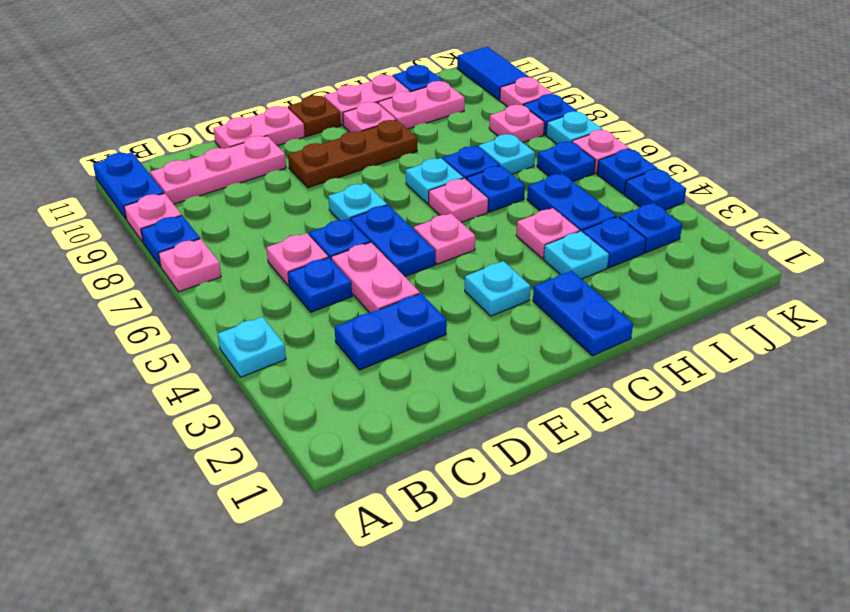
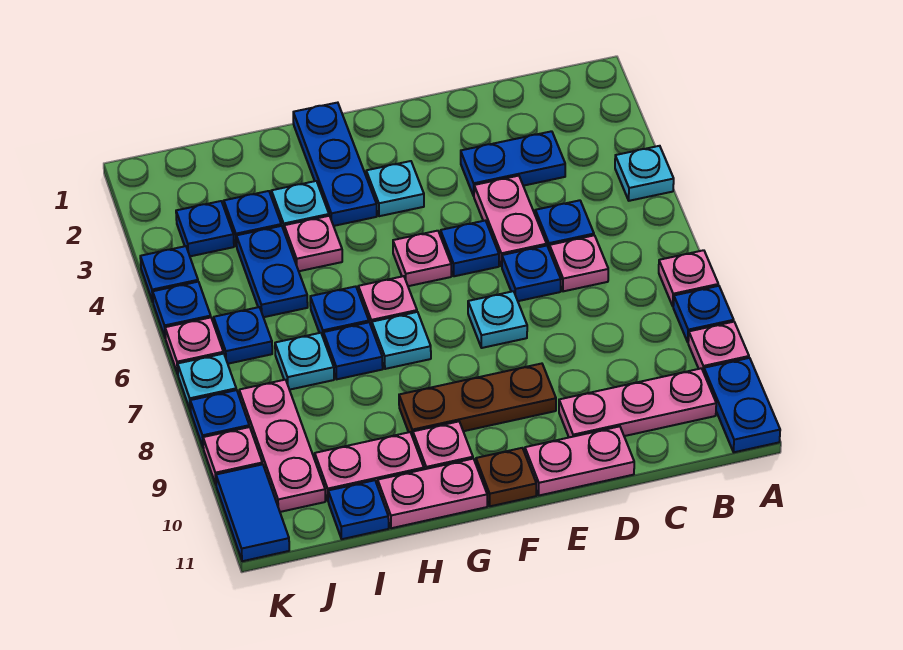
blue plate E5:E6 level 1 -> blue plate E5 level 1
blue plate G1:G2 level 1 -> blue plate G1:G3 level 1
pink plate J8 level 1 -> pink plate J8:J10 level 1

